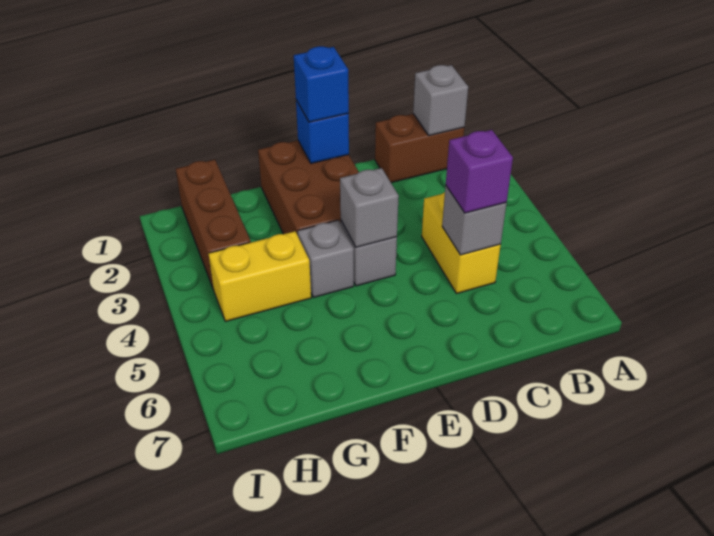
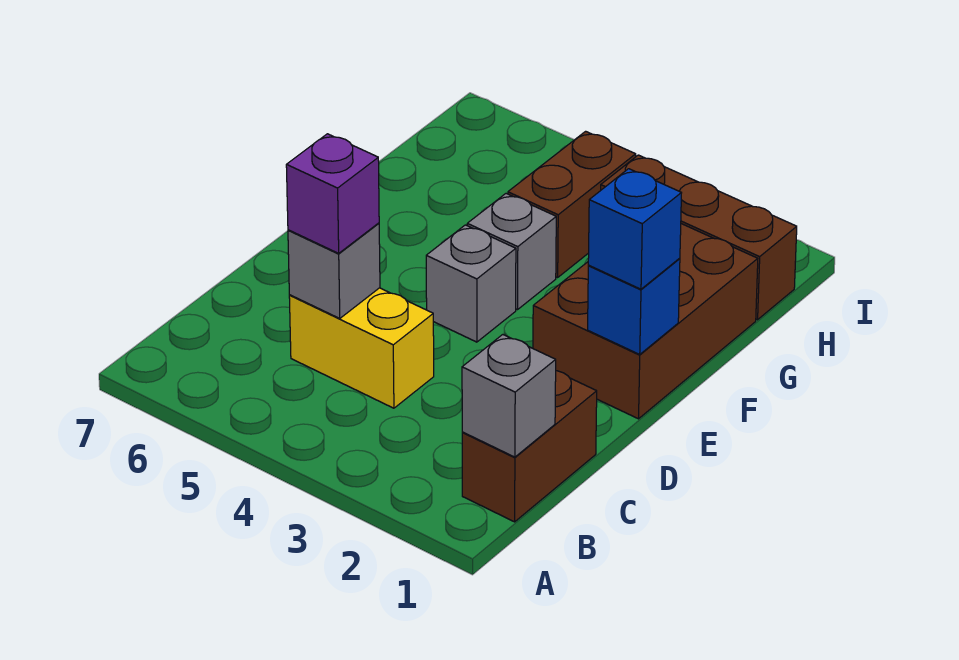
brown brick E1:F3 level 1 -> brown brick E1:G2 level 1
grey brick E4 level 2 -> none
yellow brick G4:H4 level 1 -> brown brick G4:H4 level 1

